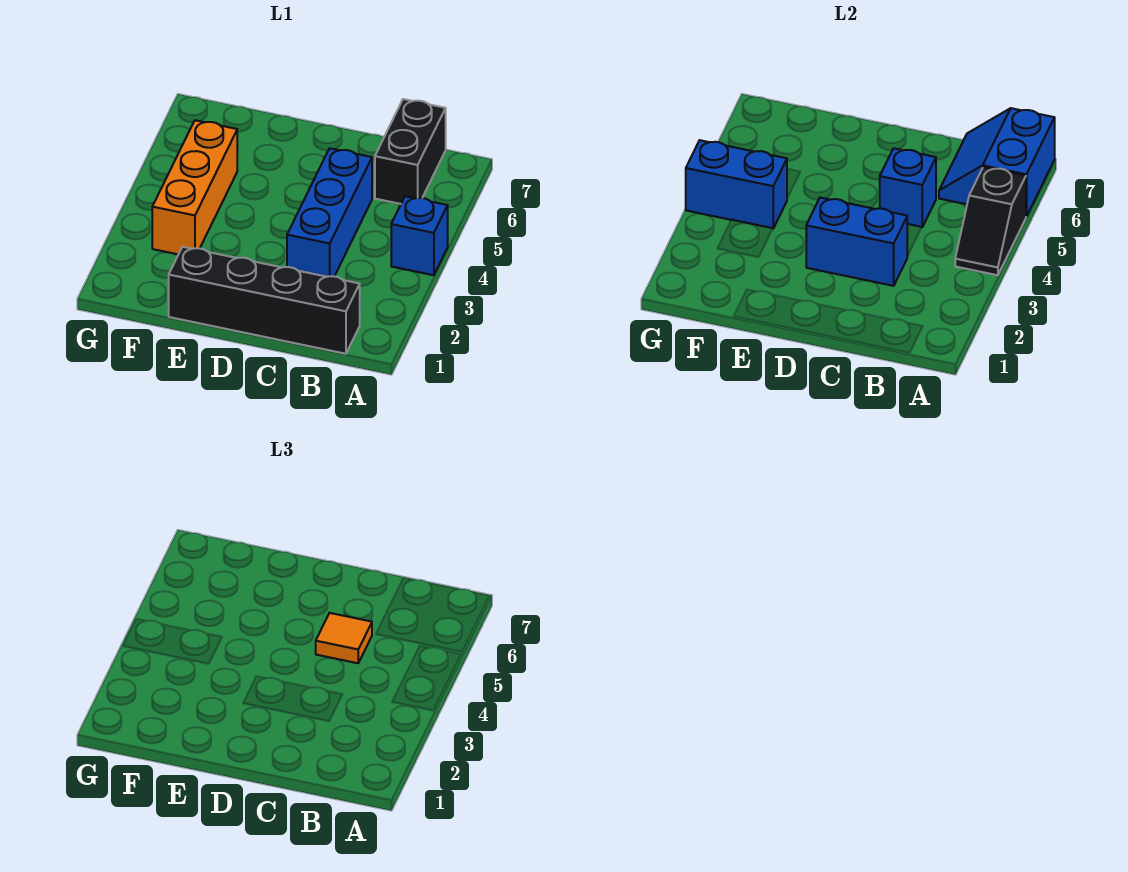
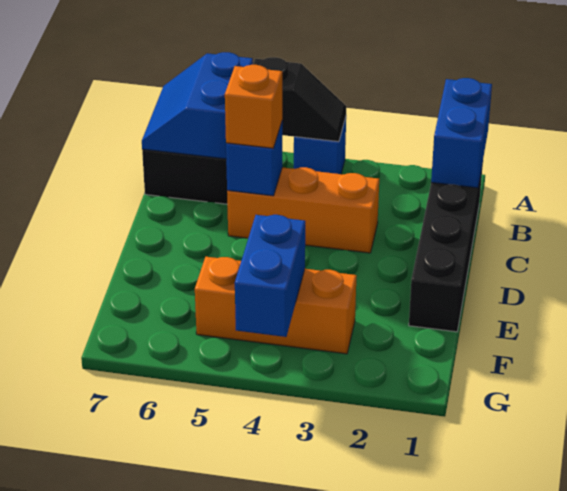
blue slope A6:B7 level 2 top A -> blue slope A6:B7 level 2 top 6
blue brick C3:C5 level 1 -> orange brick C3:C5 level 1
blue brick C3:D3 level 2 -> blue brick A1:B1 level 2
orange tile C5 level 3 -> orange brick C5 level 3

